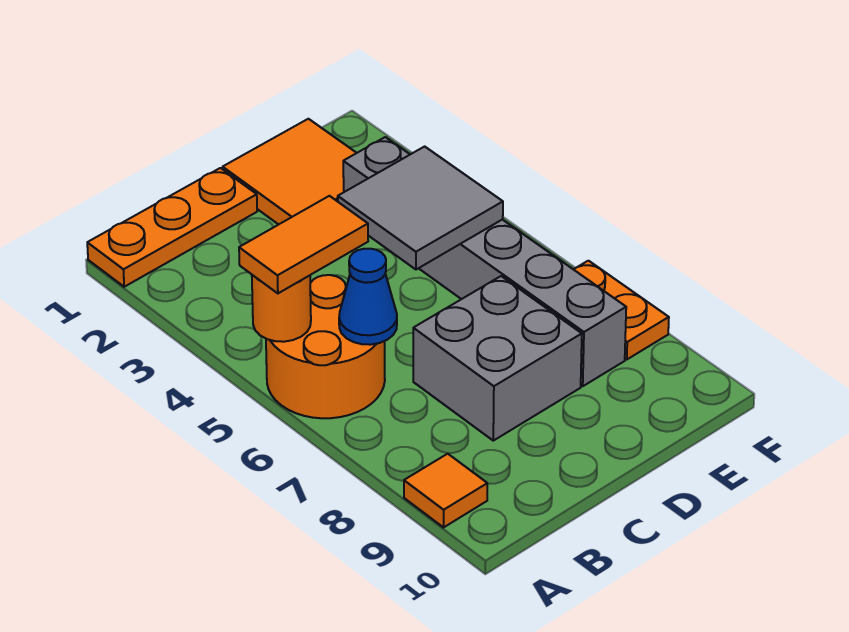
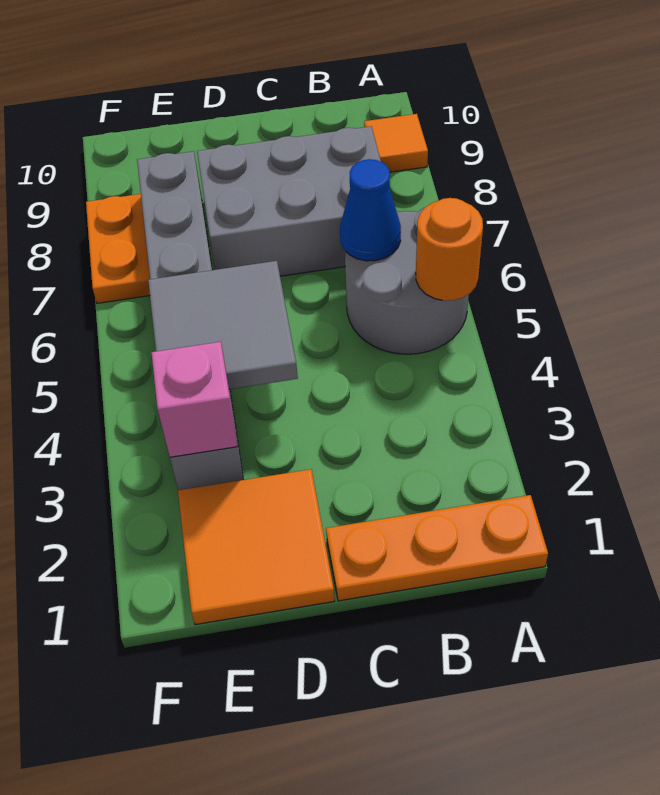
orange round brick A5:B6 level 1 -> grey round brick A5:B6 level 1
orange tile A5:B5 level 3 -> none
grey brick C7:D8 level 1 -> grey brick B7:D8 level 1
none -> pink brick E3 level 2

